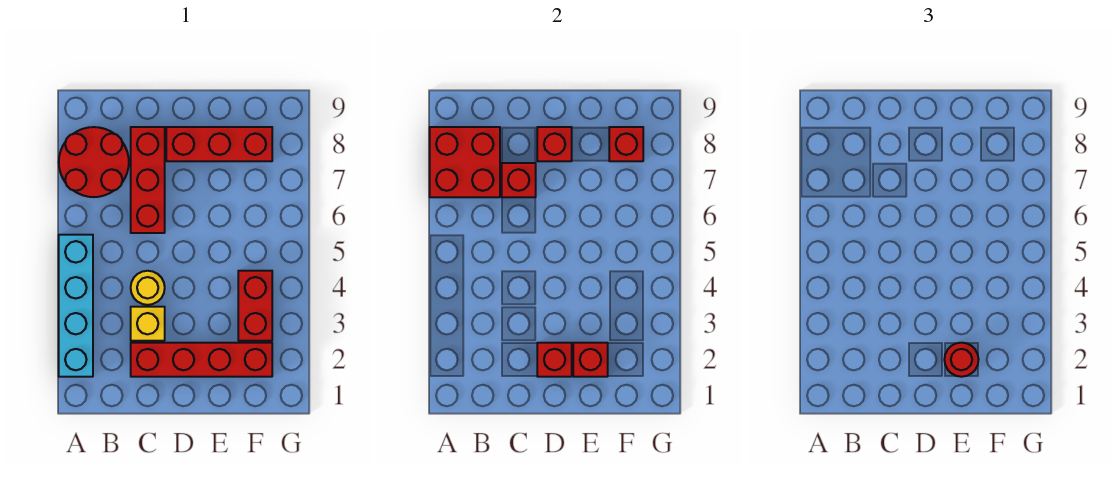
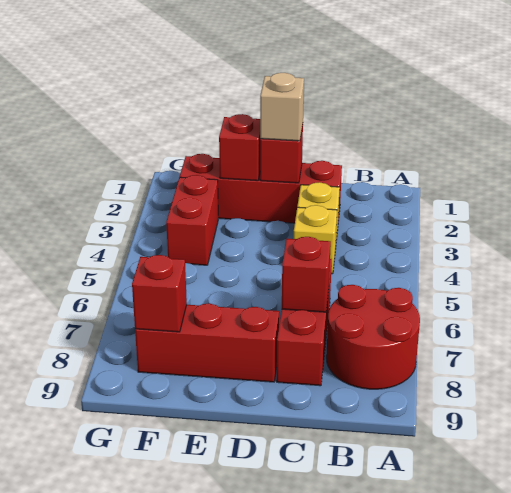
cyan brick A2:A5 level 1 -> none
red brick A7:B8 level 2 -> none
yellow round brick C4 level 1 -> yellow brick C4 level 1
none -> tan brick D2 level 3
red brick D8 level 2 -> none
red round brick E2 level 3 -> none

